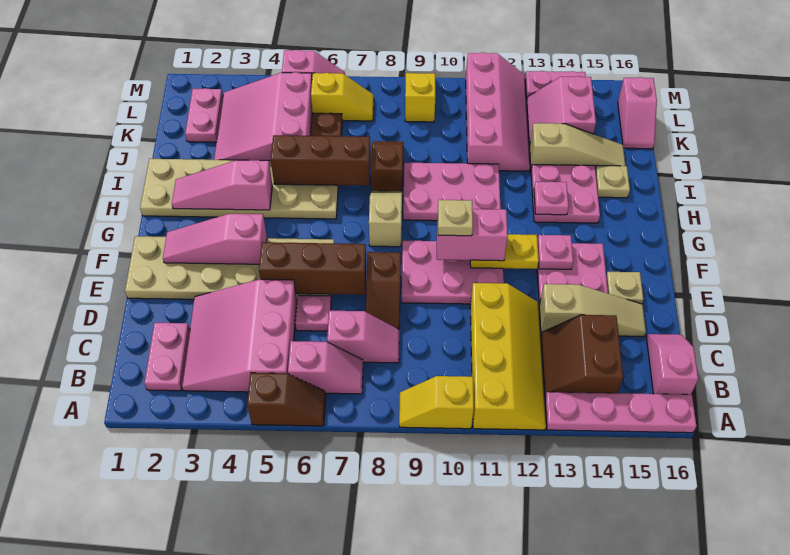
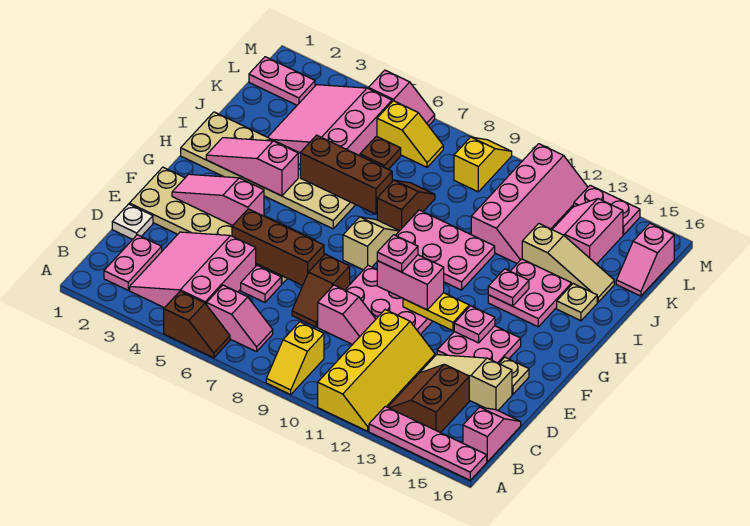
yellow slope A9:A10 level 1 top 10 -> yellow slope A9:B9 level 1 top B
pink slope C7:C8 level 1 top 7 -> pink slope D9:D10 level 1 top 9
none -> white plate D1 level 1
tan slope D13:D15 level 1 top 13 -> tan slope D13:D15 level 1 top 15
tan plate F10 level 4 -> pink plate F10 level 4
pink plate K2:L2 level 1 -> pink plate L1:L2 level 1

